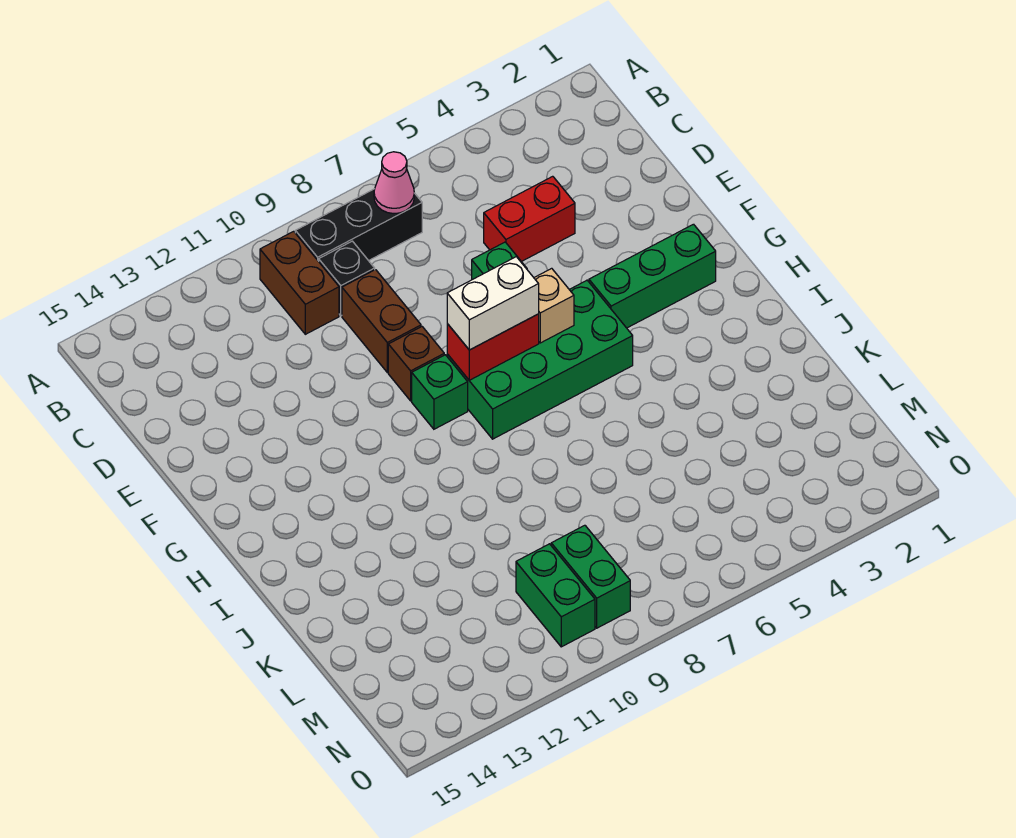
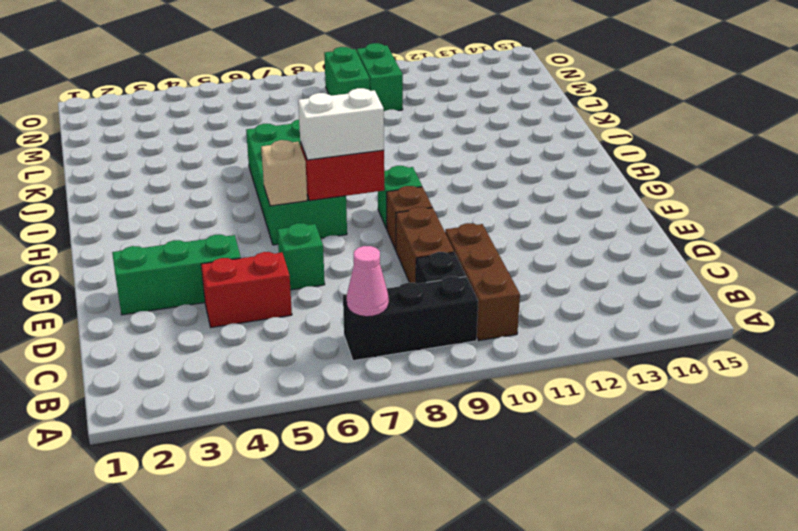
brown brick B10:C10 level 1 -> brown brick B10:D10 level 1
green brick G2:G4 level 1 -> green brick E2:E4 level 1
green brick G5:H8 level 1 -> green brick G6:J7 level 1

